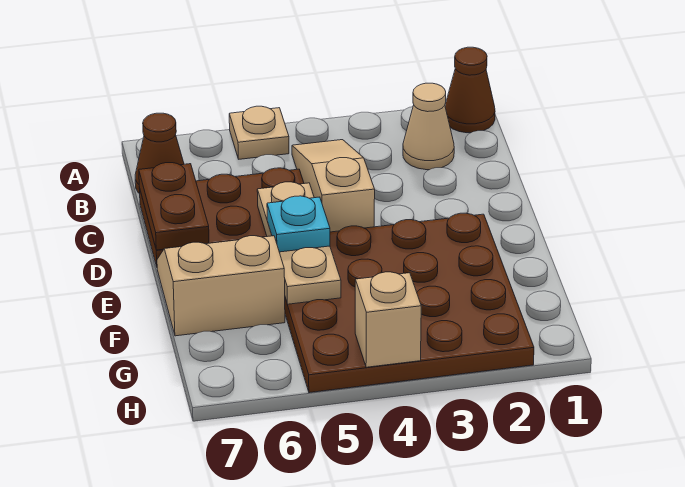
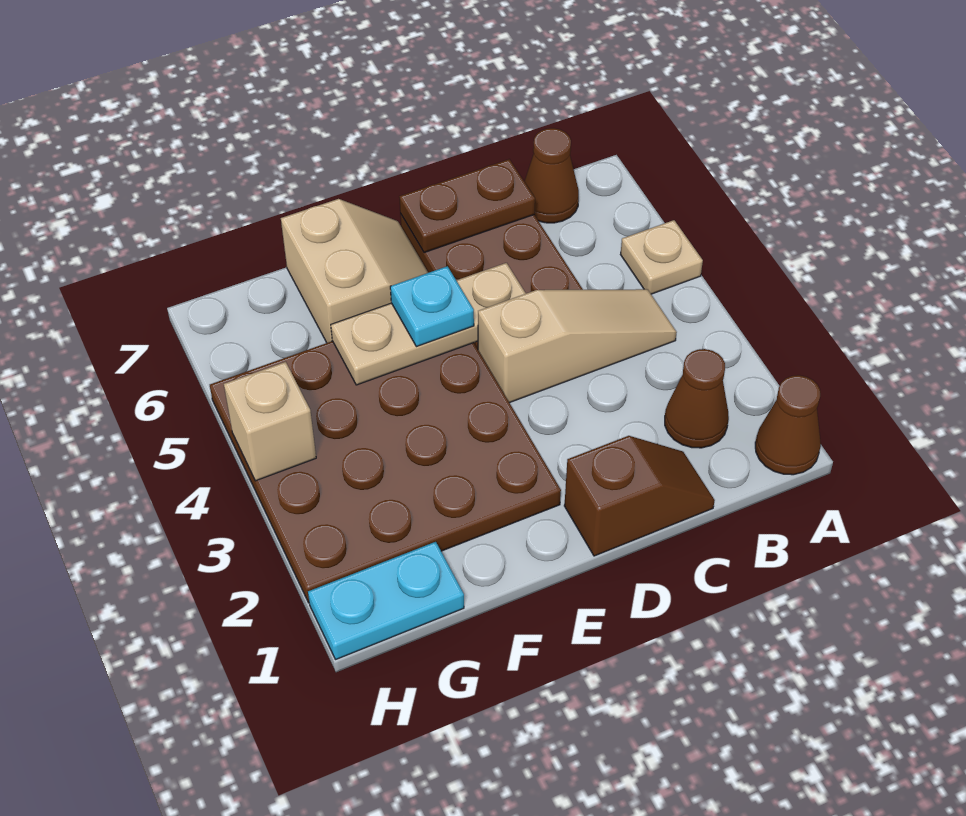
tan cone B2 level 1 -> brown cone B2 level 1
none -> brown slope C1:D1 level 1 top D
none -> cyan plate G1:H1 level 1

